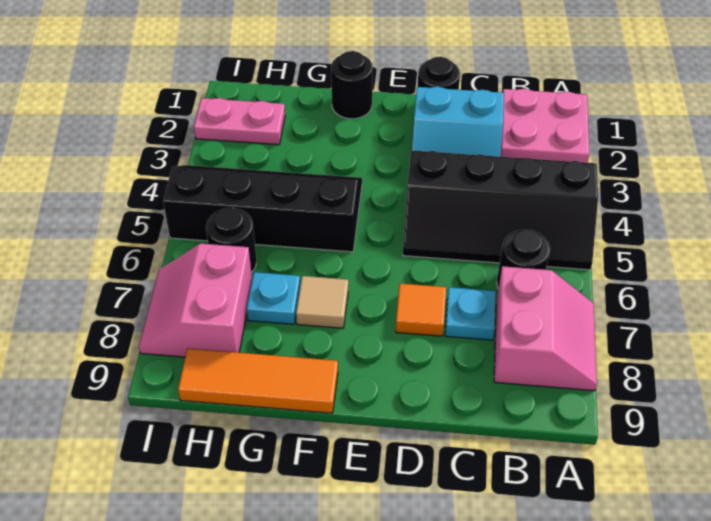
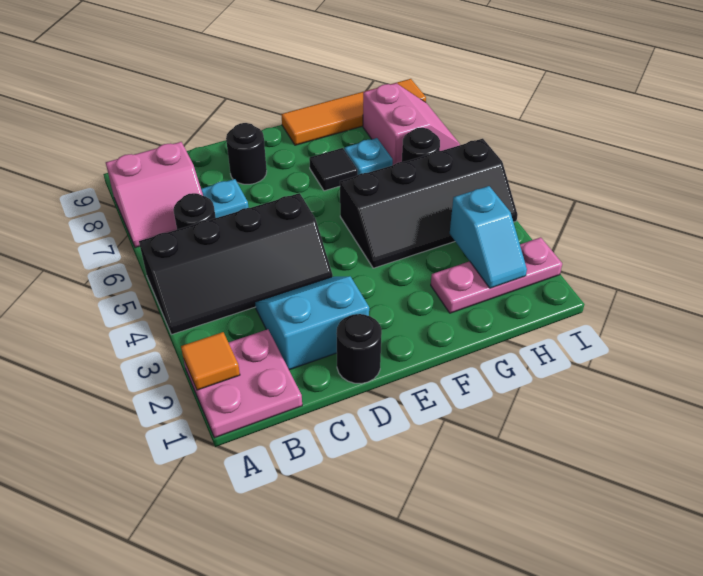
black slope A4:D5 level 1 top 4 -> black slope A4:D5 level 1 top 5
pink slope A7:B8 level 1 top B -> pink slope A7:B8 level 1 top 8
orange tile D7 level 1 -> orange tile A2 level 2
black round brick F1 level 1 -> black round brick D8 level 1
tan tile F7 level 1 -> black tile F7 level 1
orange tile F9:H9 level 1 -> orange tile F9:I9 level 1
pink plate H2:I2 level 1 -> pink plate G2:I2 level 1
none -> cyan slope H2:H3 level 2 top 3

